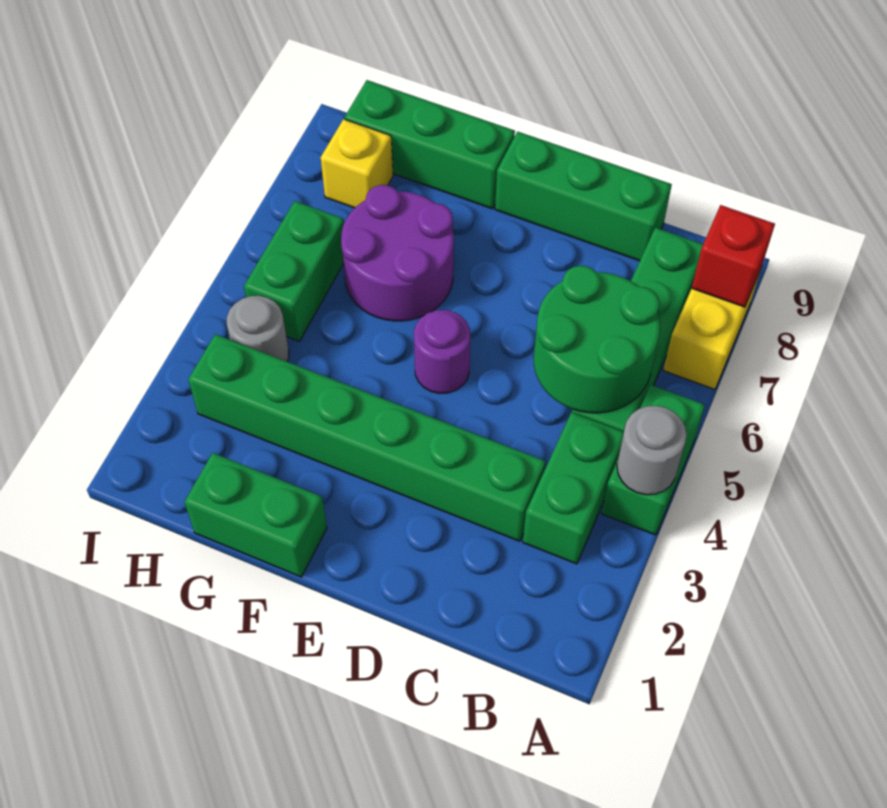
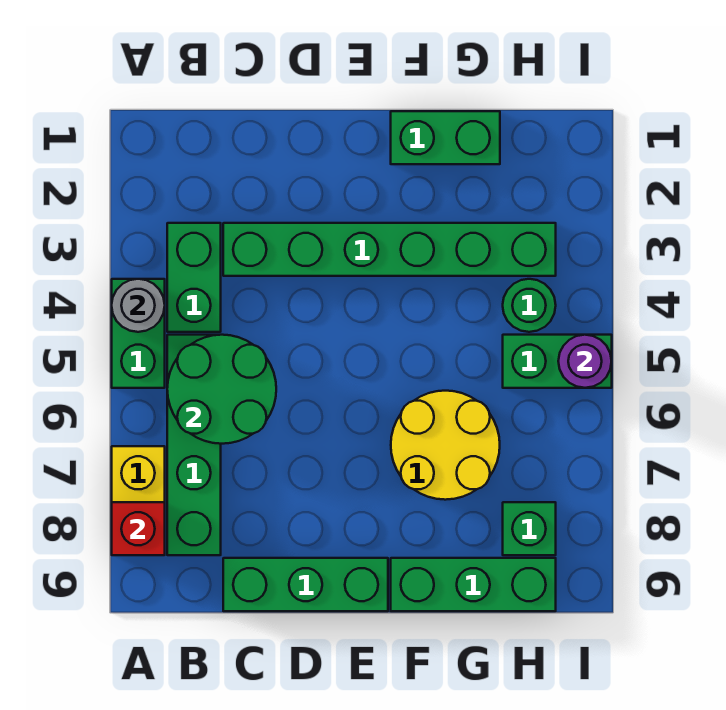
purple round brick E5 level 1 -> purple round brick I5 level 2
purple round brick F6:G7 level 1 -> yellow round brick F6:G7 level 1
grey round brick H4 level 1 -> green round brick H4 level 1
green brick H5:H6 level 1 -> green brick H5:I5 level 1
yellow brick H8 level 1 -> green brick H8 level 1

